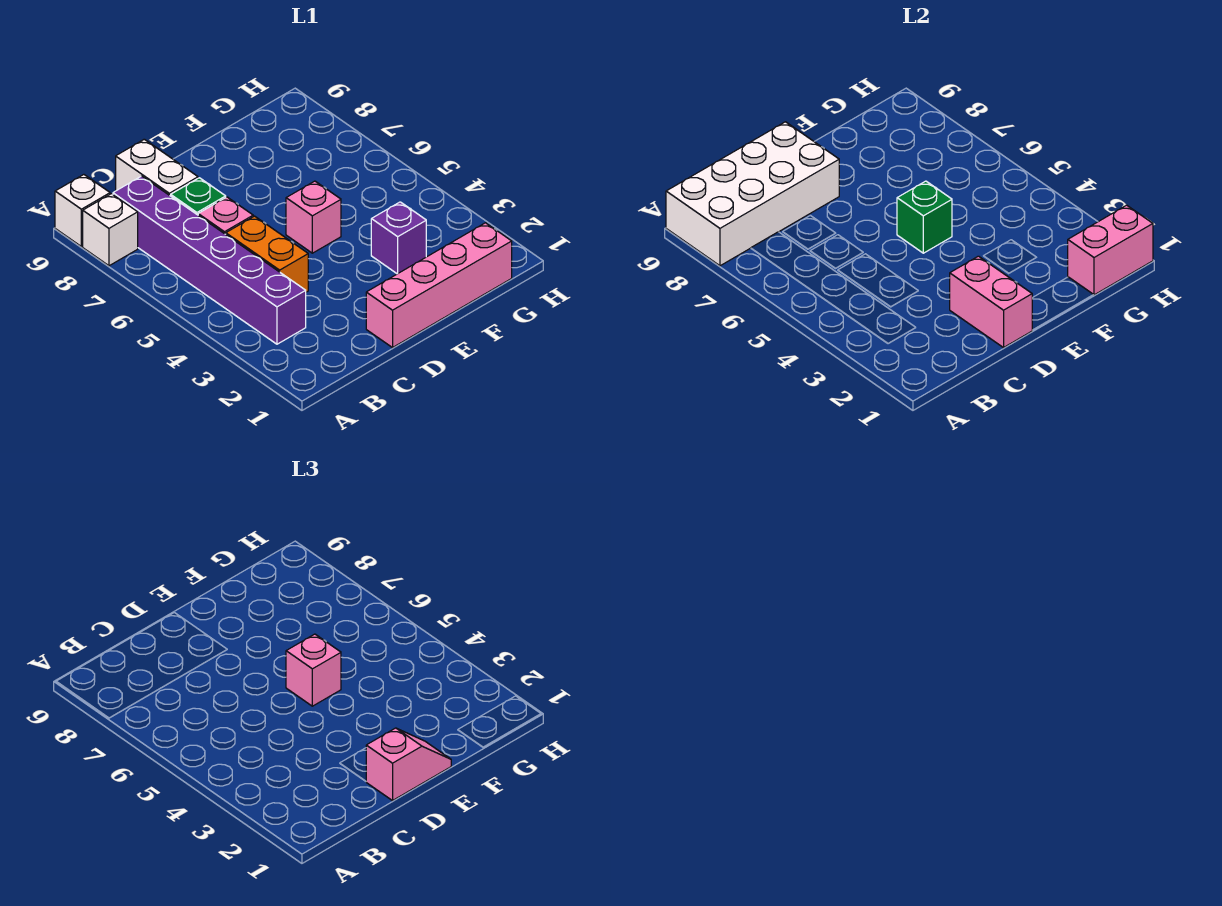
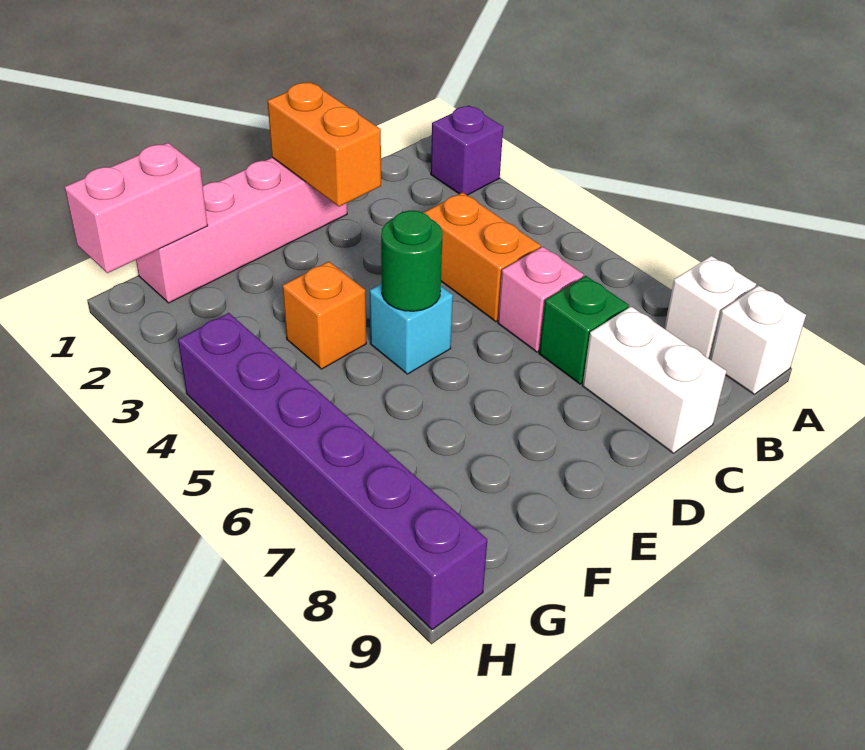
white brick A8:D9 level 2 -> none
purple brick B3:B8 level 1 -> purple brick H4:H9 level 1
pink brick D1:D2 level 2 -> orange brick D1:D2 level 2
pink slope D1:E1 level 3 top D -> none
pink brick E5 level 1 -> cyan brick E5 level 1
green brick E5 level 2 -> green round brick E5 level 2
pink brick E5 level 3 -> none
purple brick F3 level 1 -> purple brick A2 level 1
none -> orange brick F4 level 1

